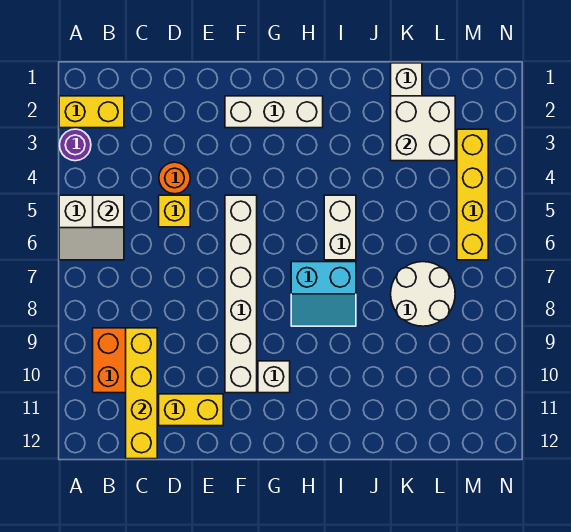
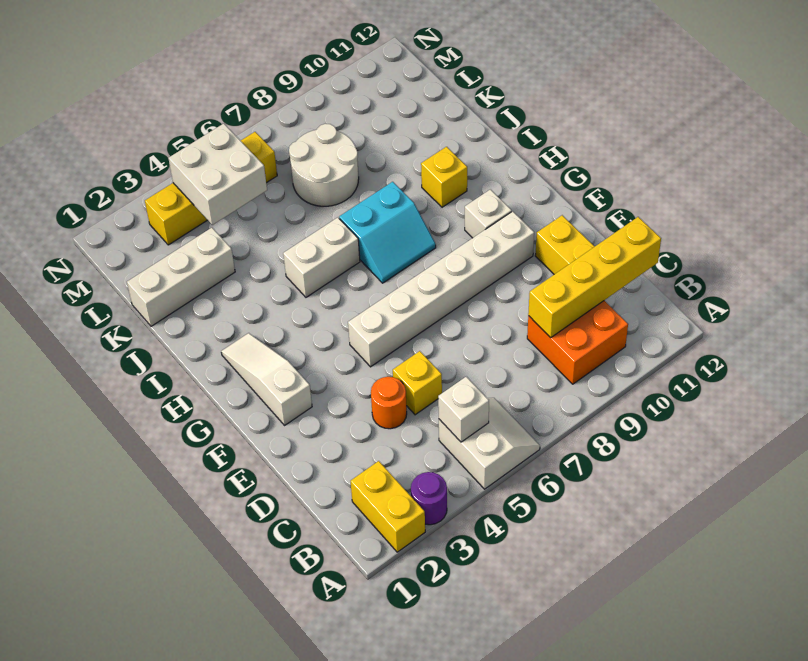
white brick F2:H2 level 1 -> white slope F2:H2 level 1 top F
cyan slope H7:I8 level 1 top 7 -> cyan slope H7:I8 level 1 top I
none -> yellow brick I10 level 1
white brick K2:L3 level 2 -> white brick L4:M5 level 2

